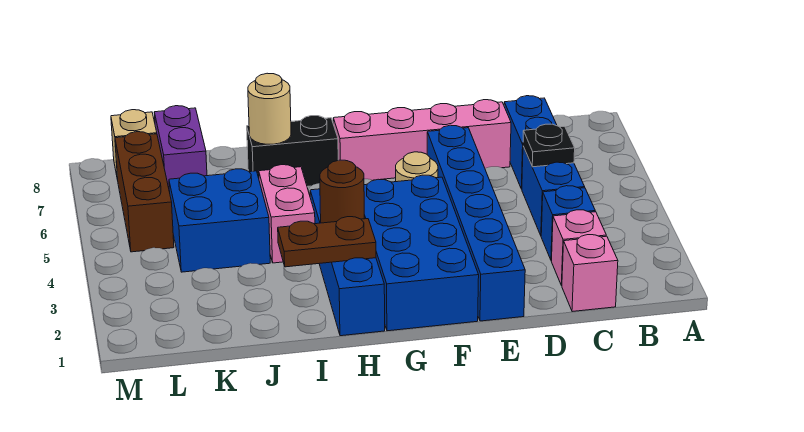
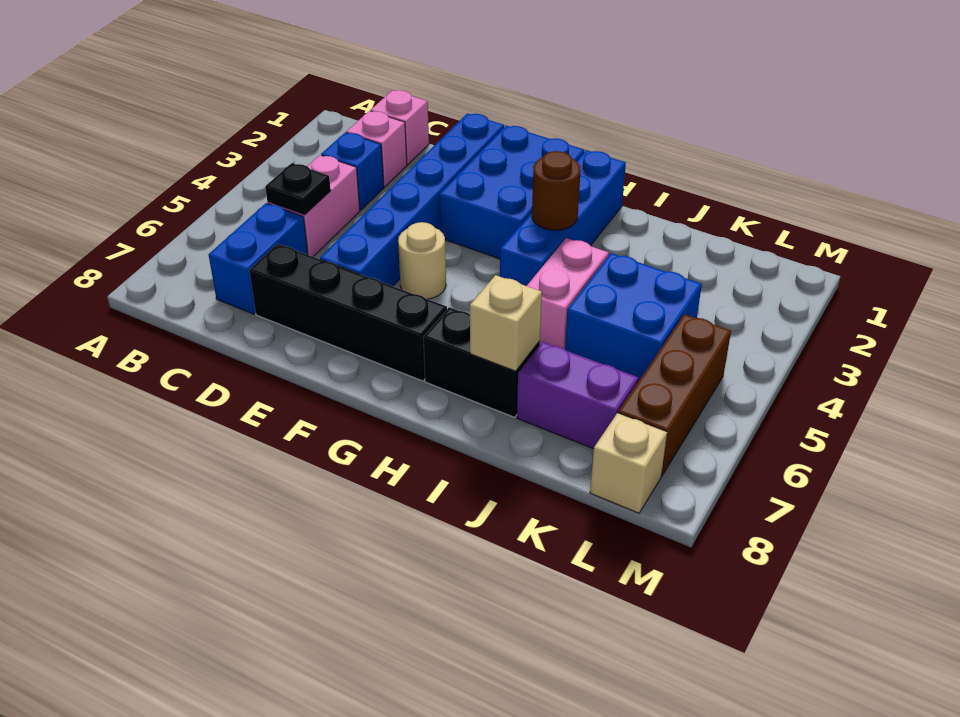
blue brick C4:C5 level 1 -> pink brick C4:C5 level 1
pink brick D7:G7 level 1 -> black brick D7:G7 level 1
blue brick F1:G4 level 1 -> blue brick F1:G3 level 1
brown plate H2:I2 level 2 -> none
tan round brick I7 level 2 -> tan brick I7 level 2
purple brick K7:K8 level 1 -> purple brick J7:K7 level 1

